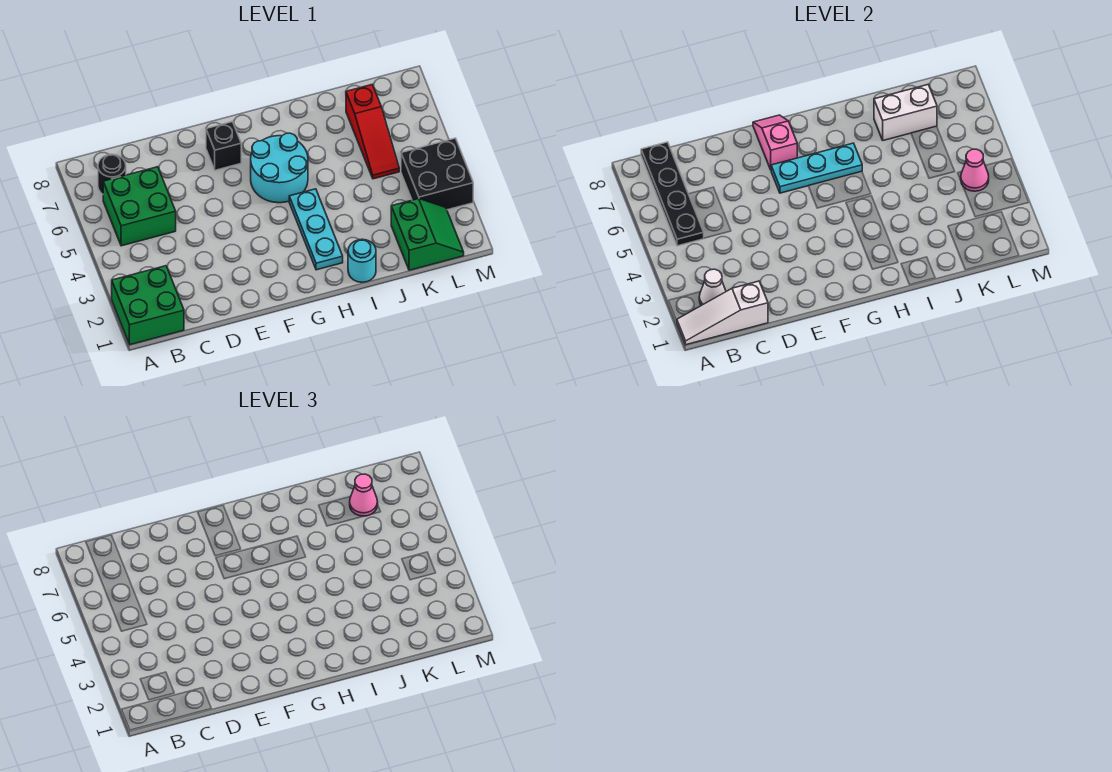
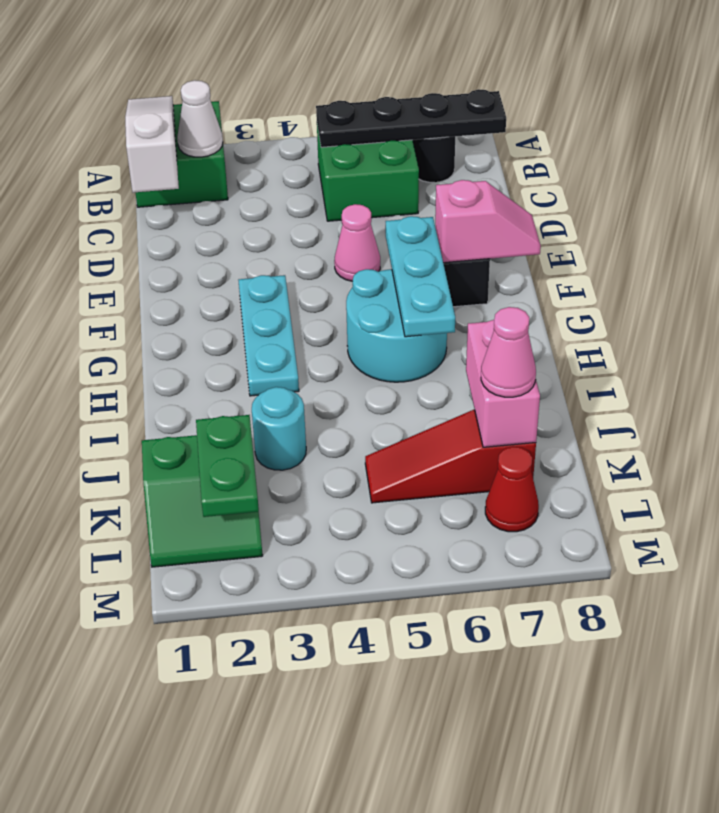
cyan plate H2:H4 level 1 -> cyan plate F3:H3 level 1
cyan round brick I1 level 1 -> cyan round brick J3 level 1
white brick J7:K7 level 2 -> pink brick J7:K7 level 2
none -> green plate K2:L2 level 2
black brick L3:M4 level 1 -> none
pink cone L4 level 2 -> pink cone E5 level 1
none -> red cone L7 level 1

